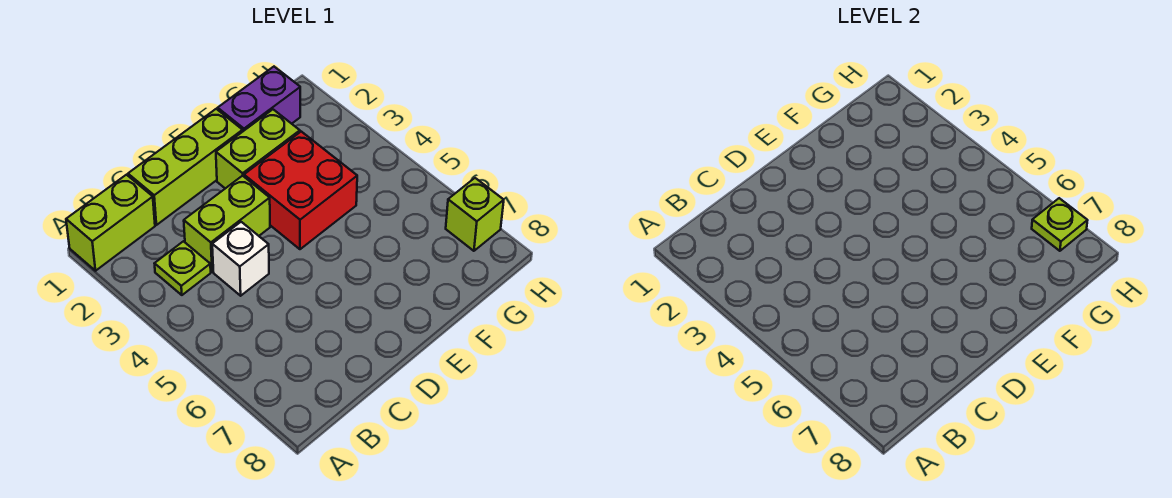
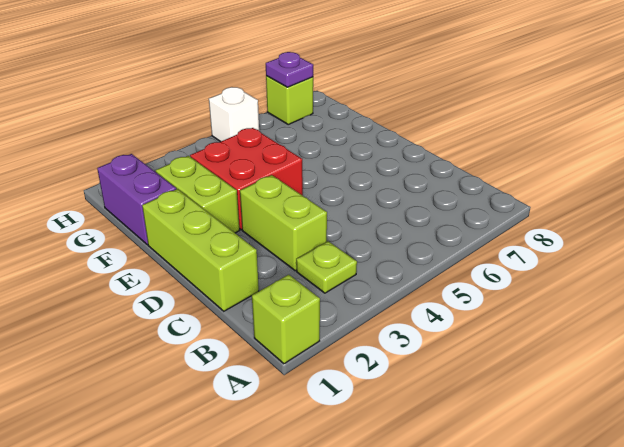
lime brick A1:B1 level 1 -> lime brick A1 level 1
white brick C4 level 1 -> white brick H5 level 1
lime plate H7 level 2 -> purple plate H7 level 2

